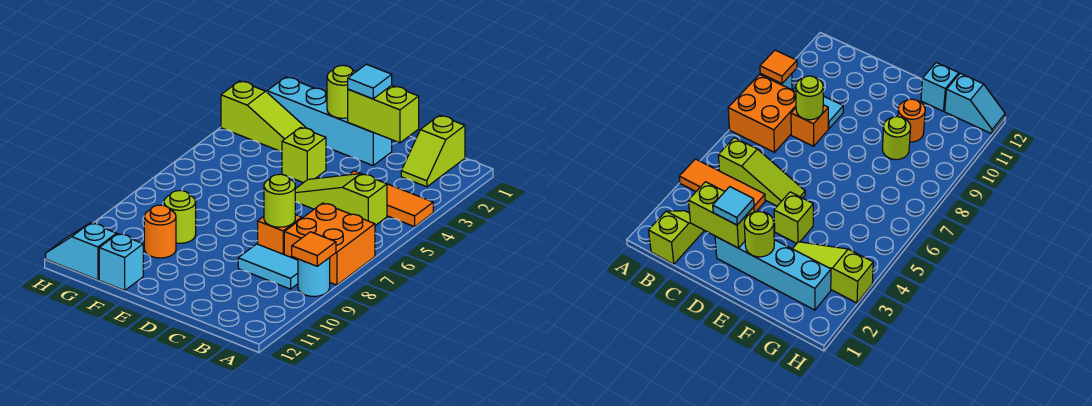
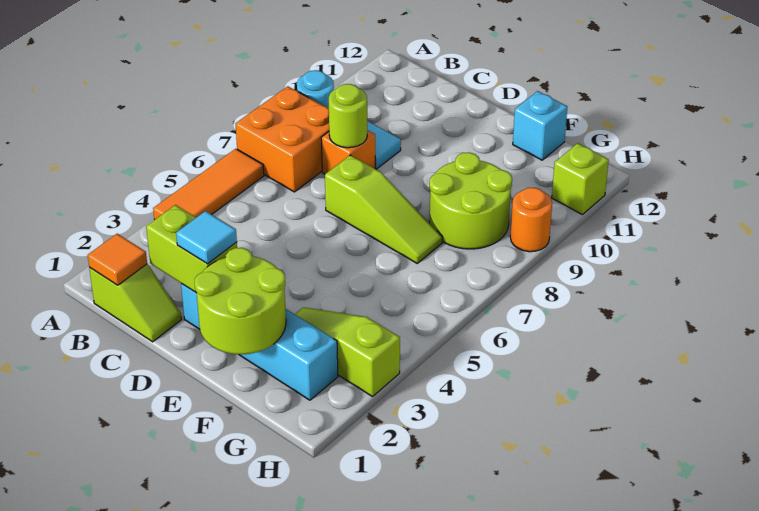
orange tile A4:C4 level 1 -> orange tile A4:A6 level 1
orange tile A9 level 2 -> orange tile B1 level 2
lime slope B1:B2 level 1 top 1 -> lime slope B1:C1 level 1 top B
lime slope B5:D5 level 1 top B -> lime slope D7:F7 level 1 top D
lime round brick E2 level 2 -> lime round brick E1:F2 level 2
lime brick E4 level 1 -> lime brick H11 level 1
lime round brick F9 level 1 -> lime round brick F8:G9 level 1
orange round brick F10 level 1 -> orange round brick H9 level 1
cyan slope G12:H12 level 1 top G -> none

